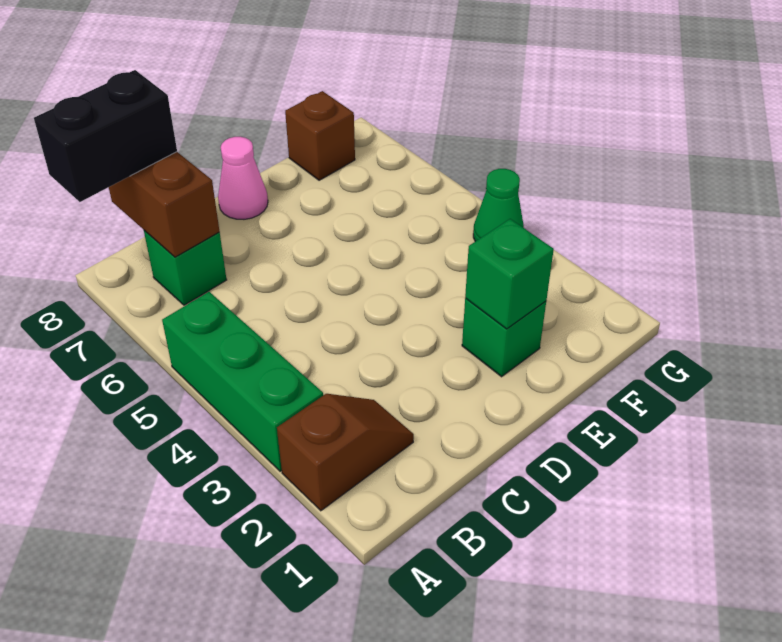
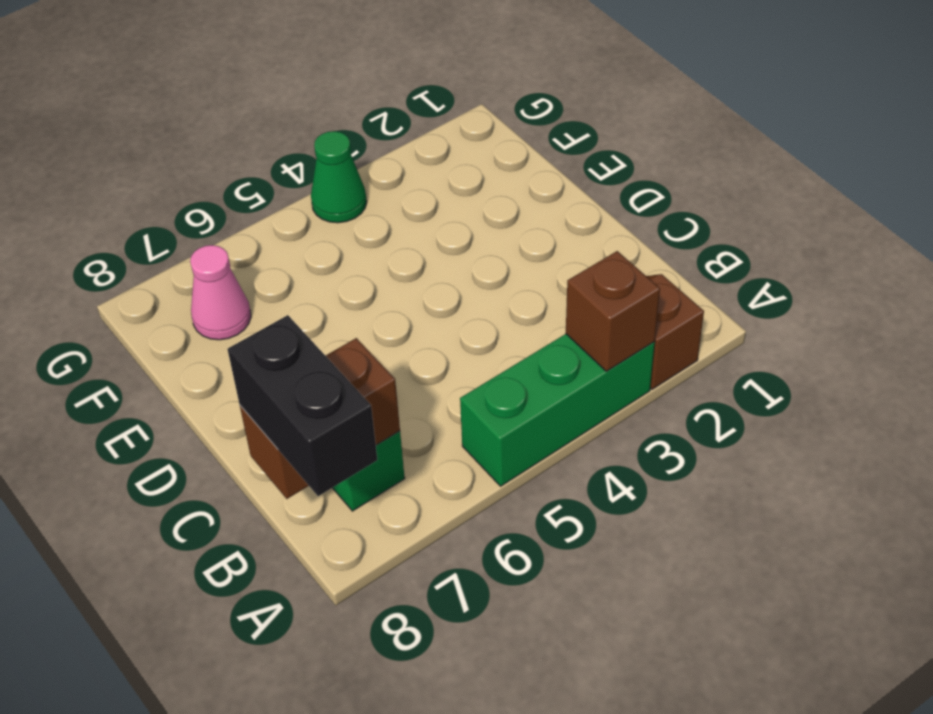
pink cone D8 level 1 -> pink cone F7 level 1
green brick E2 level 1 -> none
green brick E2 level 2 -> none
brown brick F8 level 1 -> brown brick A3 level 2

